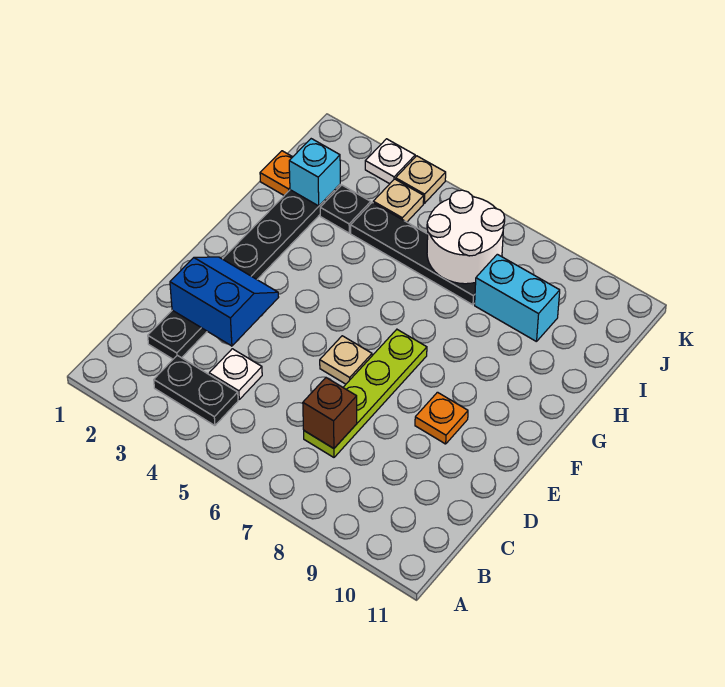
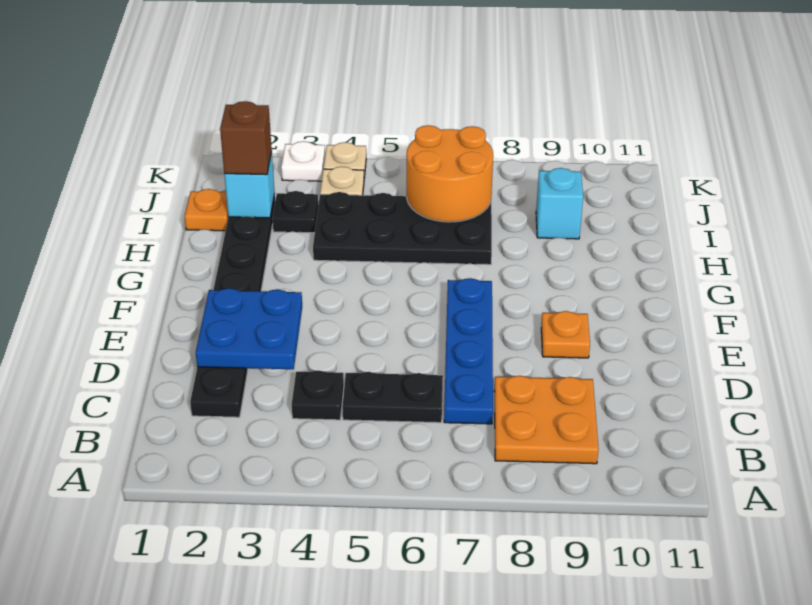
black plate B3:B4 level 1 -> black plate C5:C6 level 1
none -> orange plate B8:C9 level 1
white plate C4 level 1 -> black plate C4 level 1
lime plate C7:F7 level 1 -> blue plate C7:F7 level 1
brown brick C7 level 2 -> brown brick I2 level 3
blue slope D2:E3 level 2 top D -> blue plate D2:E3 level 2
tan plate E6 level 1 -> none
black plate I4:I7 level 1 -> black plate H4:I7 level 1
white round brick I6:J7 level 2 -> orange round brick I6:J7 level 2
cyan brick I8:I9 level 1 -> cyan brick I9 level 1

